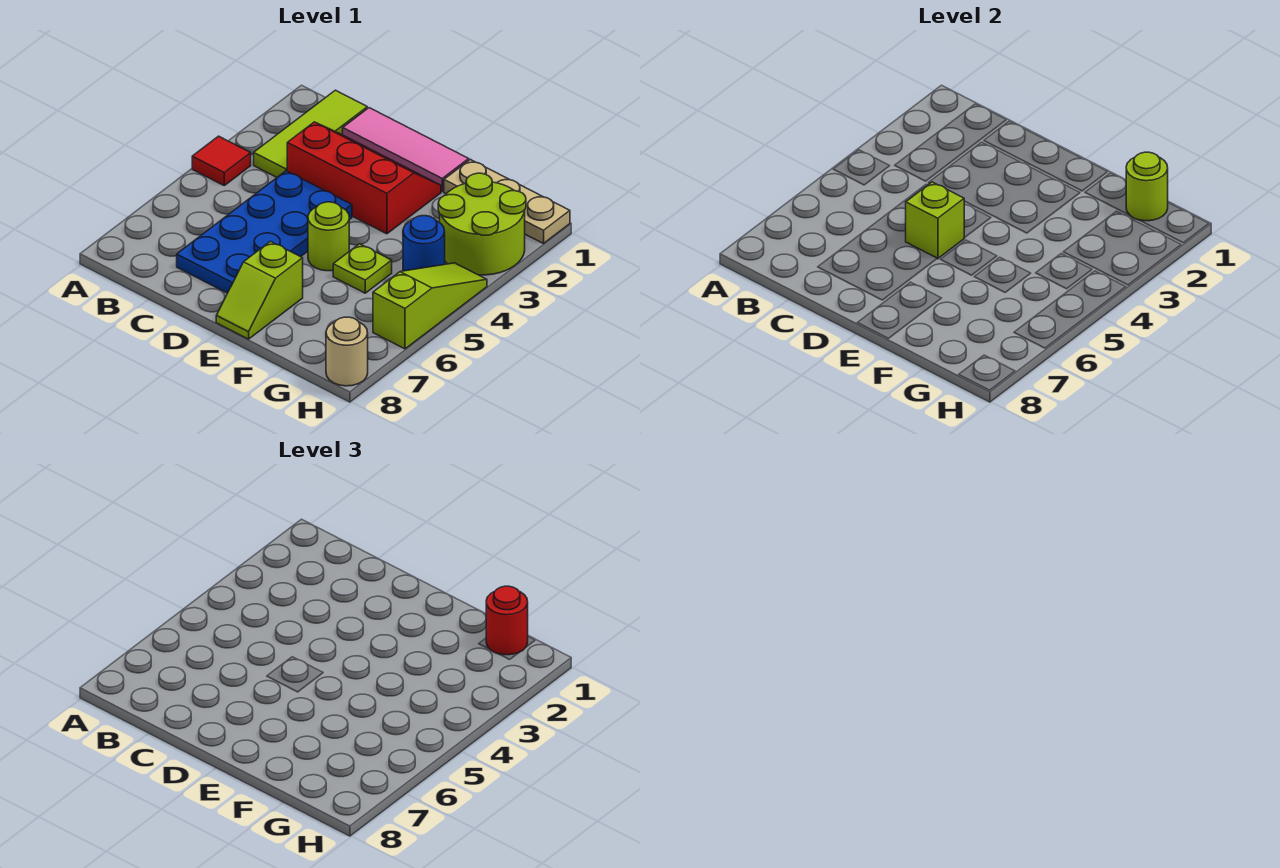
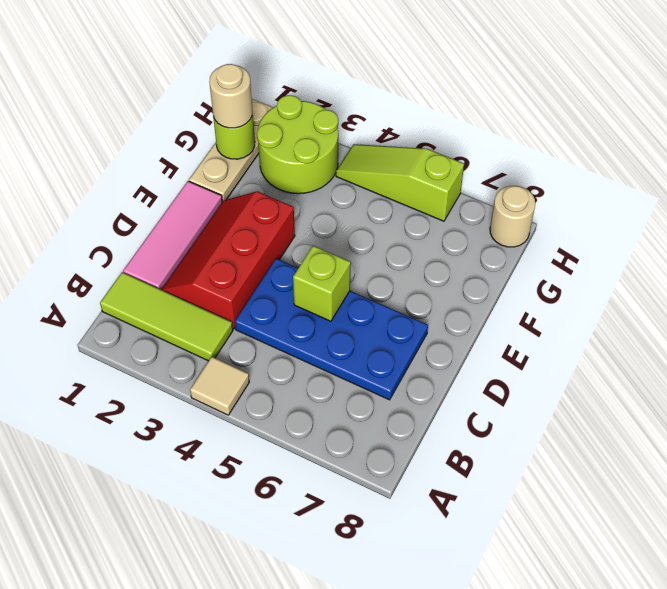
red tile A4 level 1 -> tan tile A4 level 1
lime round brick E5 level 1 -> none
lime slope E7:E8 level 1 top 7 -> none
lime plate F5 level 1 -> none
red round brick G1 level 3 -> tan round brick G1 level 3
blue round brick G4 level 1 -> none

